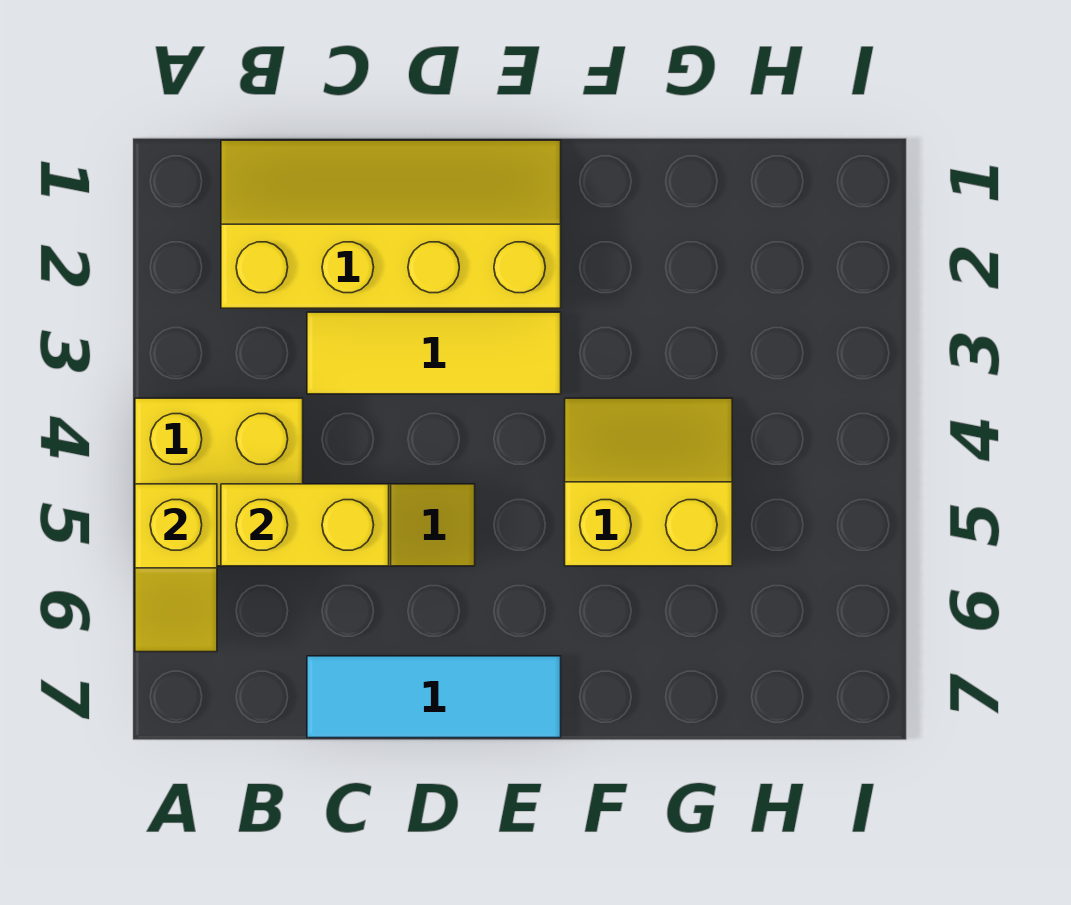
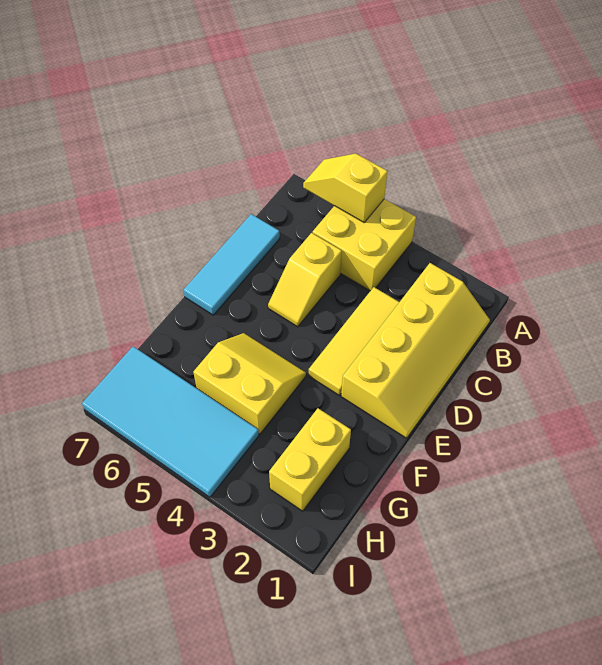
yellow brick B5:C5 level 2 -> yellow brick G2:H2 level 1
yellow slope F4:G5 level 1 top 5 -> yellow slope F4:G5 level 1 top G
none -> cyan tile H4:I7 level 1

